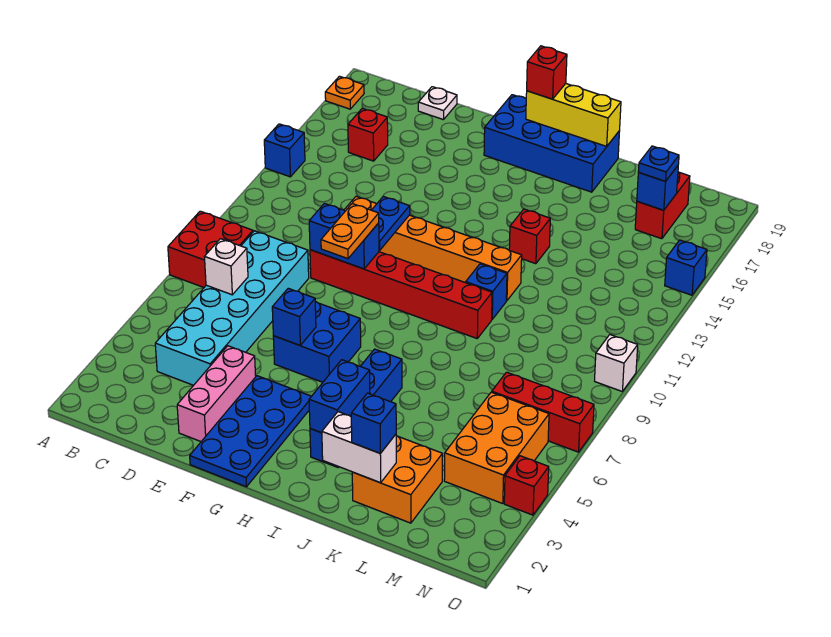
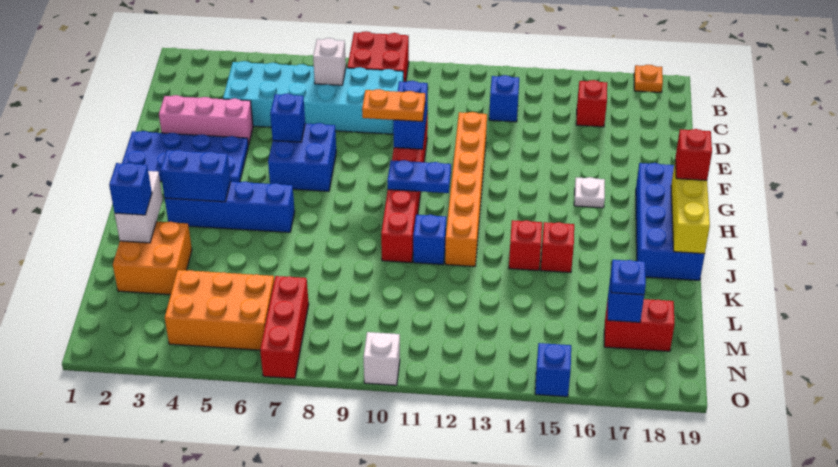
blue brick A14 level 1 -> blue brick C13 level 1
white plate D19 level 1 -> white plate G16 level 1
blue plate F11:F12 level 2 -> blue plate H10:H11 level 2
red brick O4 level 1 -> red brick J15 level 1

